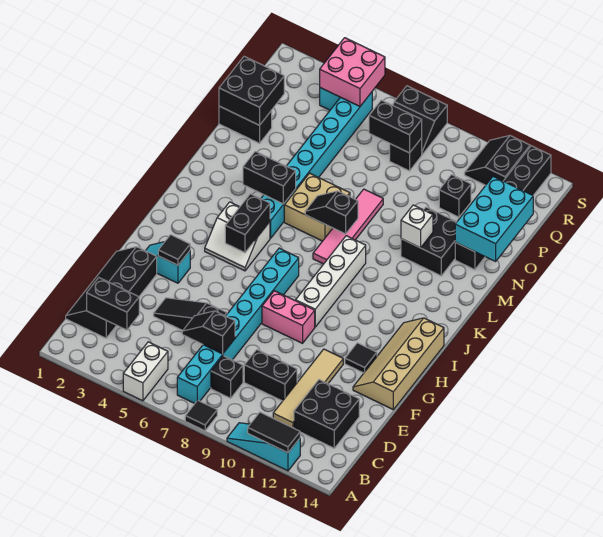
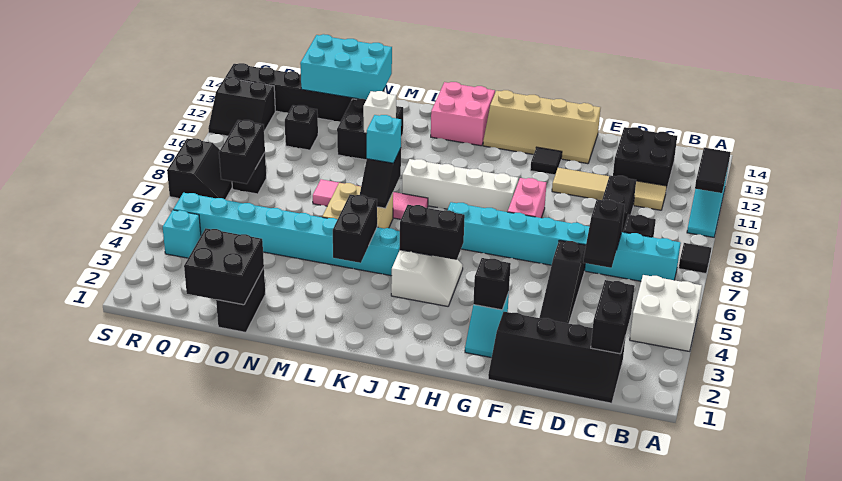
white brick A5:B5 level 1 -> white brick A4:B5 level 1
black tile G3 level 2 -> black brick G3 level 2
none -> cyan brick L8 level 3
pink brick R4:S5 level 2 -> pink brick J13:K14 level 1

